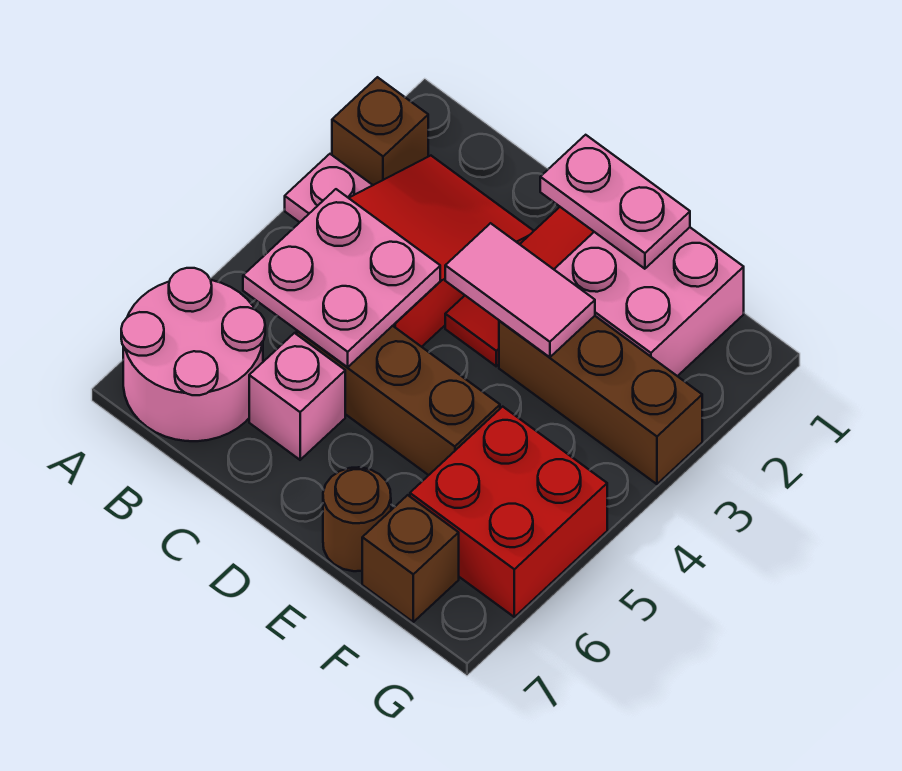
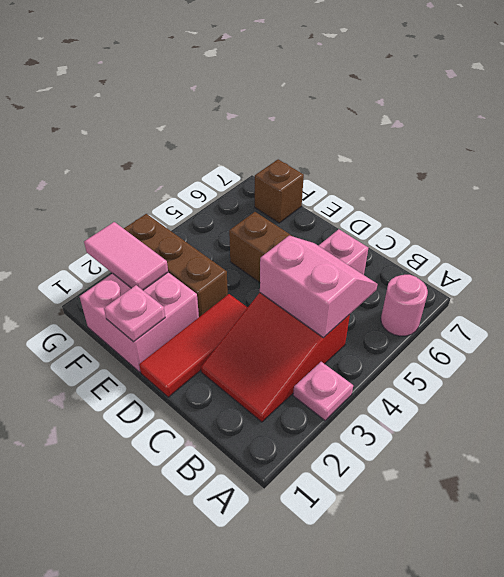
brown brick A2 level 1 -> none
pink round brick A6:B7 level 1 -> pink round brick A6 level 1
pink plate B4:C5 level 2 -> pink slope B4:C5 level 2 top 4
pink plate D1:E1 level 2 -> pink plate E1 level 2
pink tile D3:E3 level 2 -> pink tile F2:G2 level 2
brown round brick E7 level 1 -> none
red brick F5:G6 level 1 -> none

